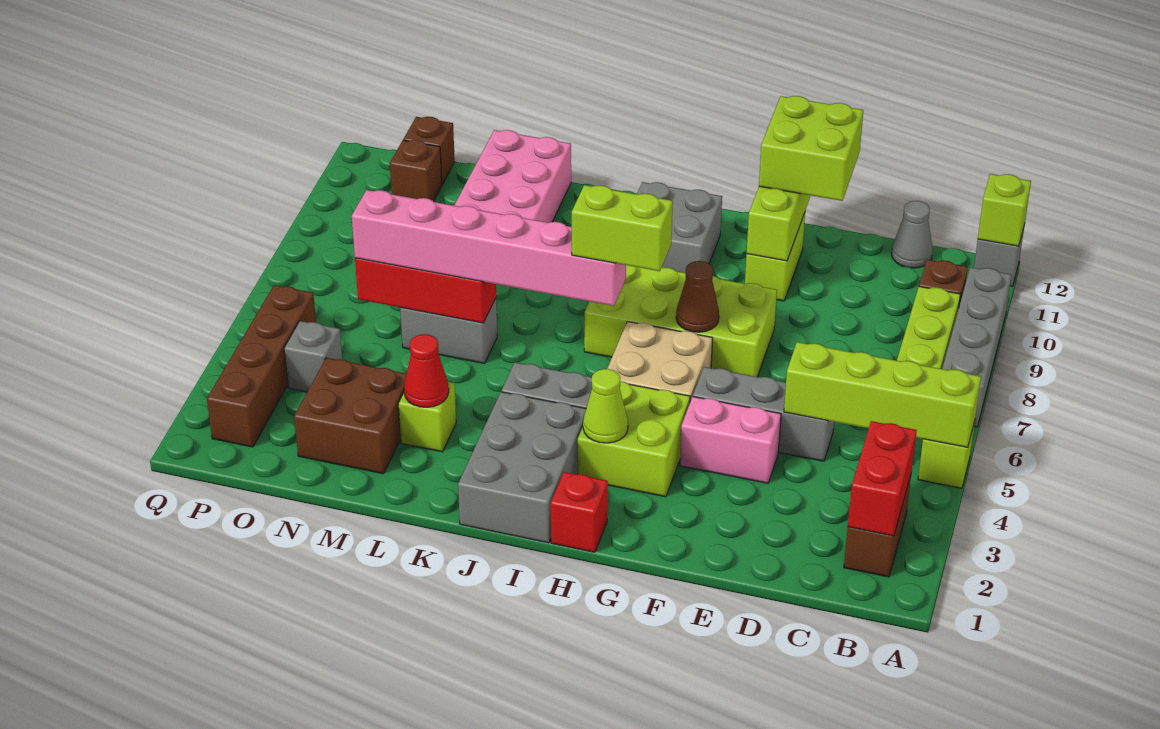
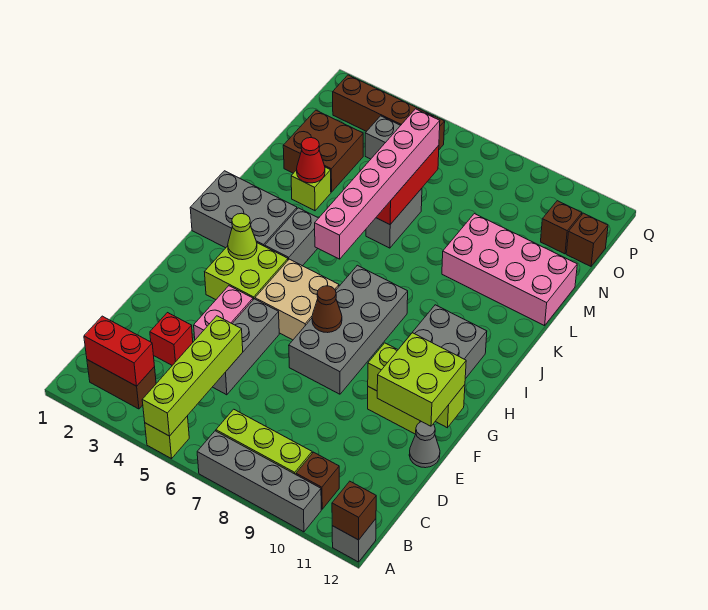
lime brick A12 level 2 -> brown brick A12 level 2
grey cone C12 level 1 -> grey cone E12 level 1
lime brick F7:I8 level 1 -> grey brick F7:I8 level 1
red brick H1 level 1 -> red brick D3 level 1
lime brick H6:I6 level 4 -> none

